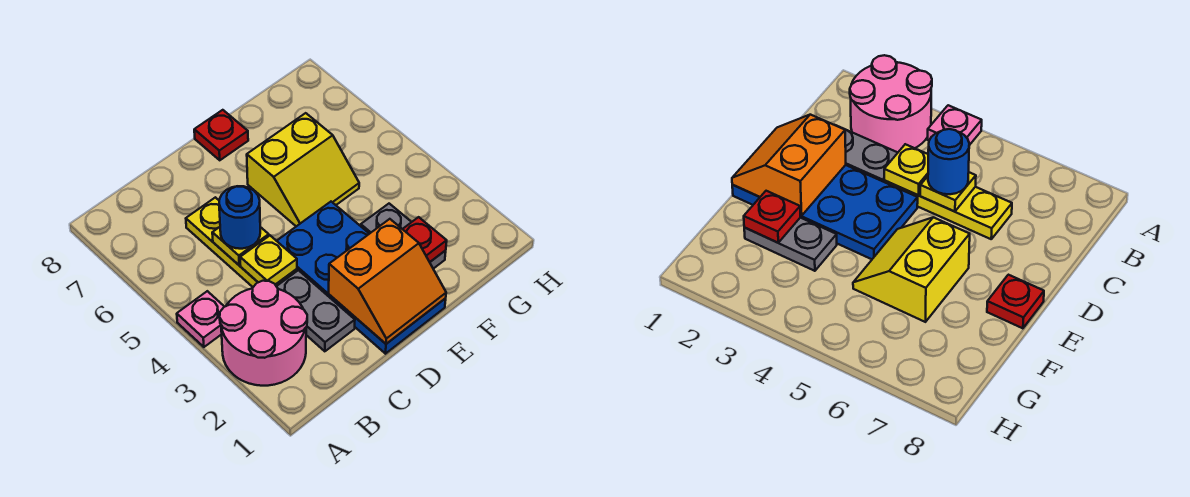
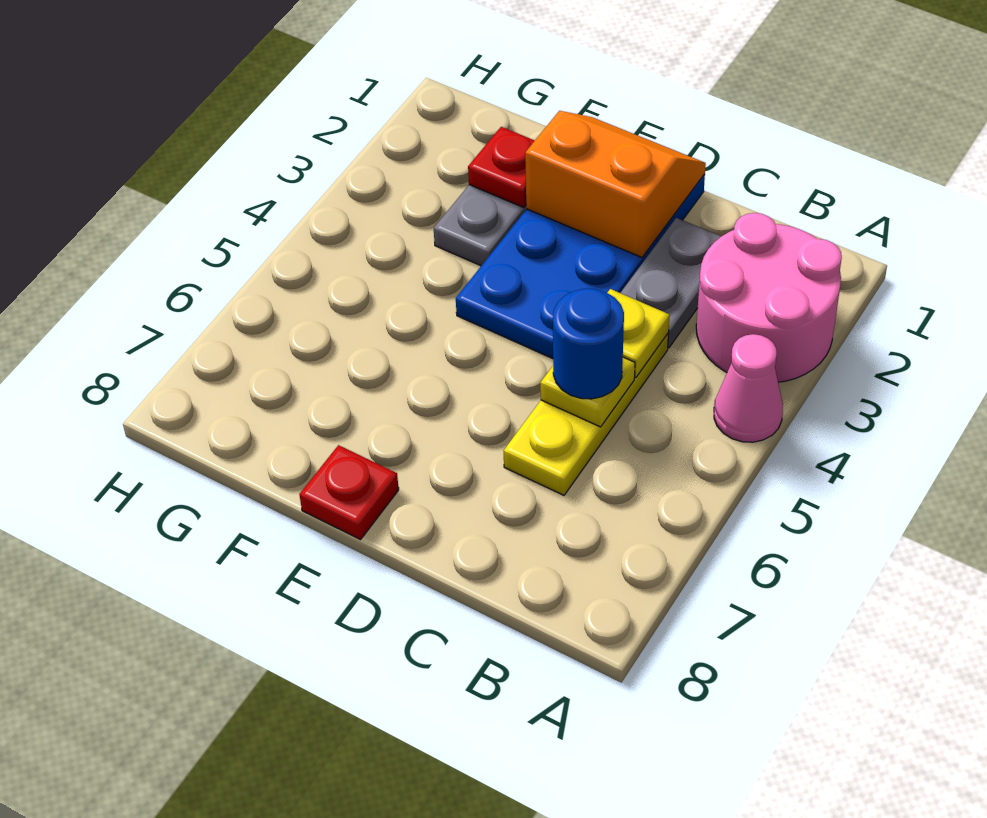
pink plate A4 level 1 -> pink cone A4 level 1
yellow slope E5:F6 level 1 top 6 -> none

